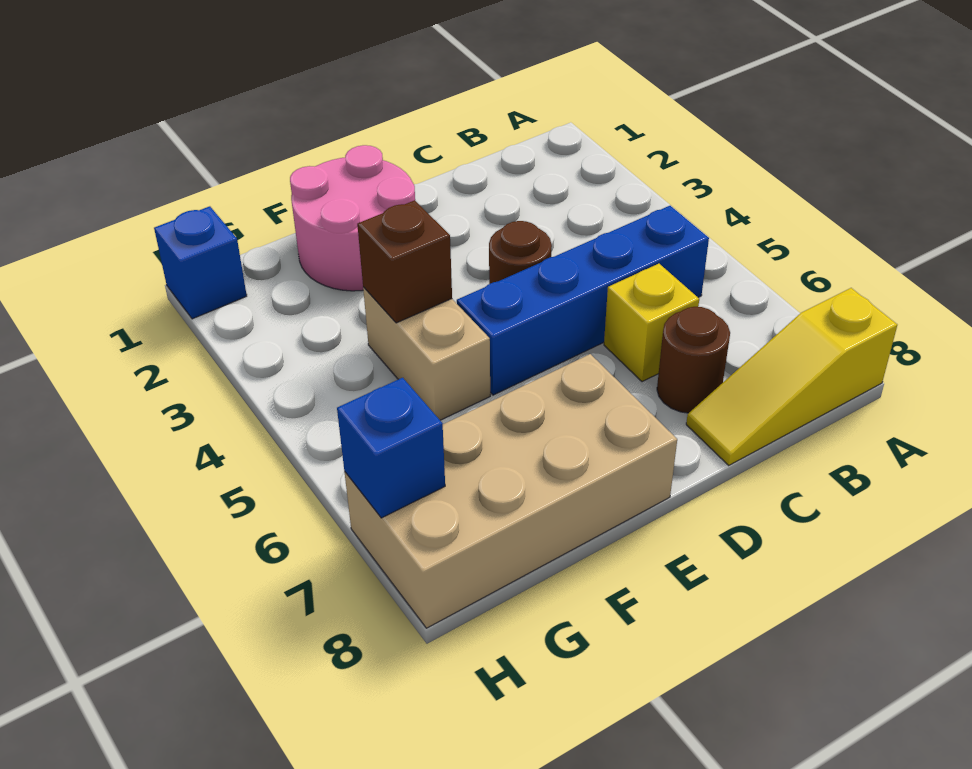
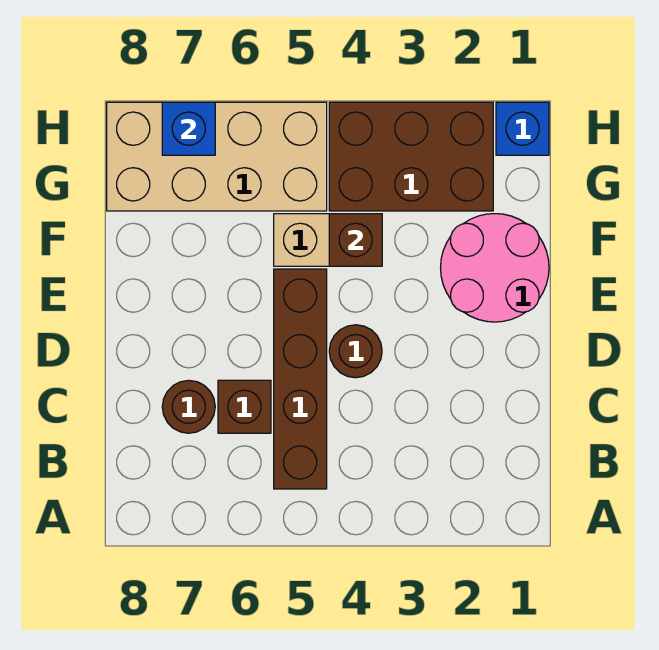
yellow slope A8:C8 level 1 top A -> none
blue brick B5:E5 level 1 -> brown brick B5:E5 level 1
yellow brick C6 level 1 -> brown brick C6 level 1
tan brick E7:H8 level 1 -> tan brick G5:H8 level 1
none -> brown brick G2:H4 level 1

